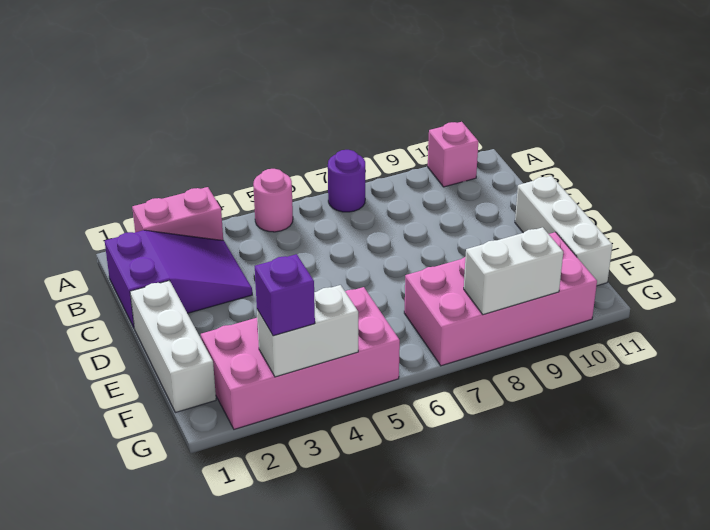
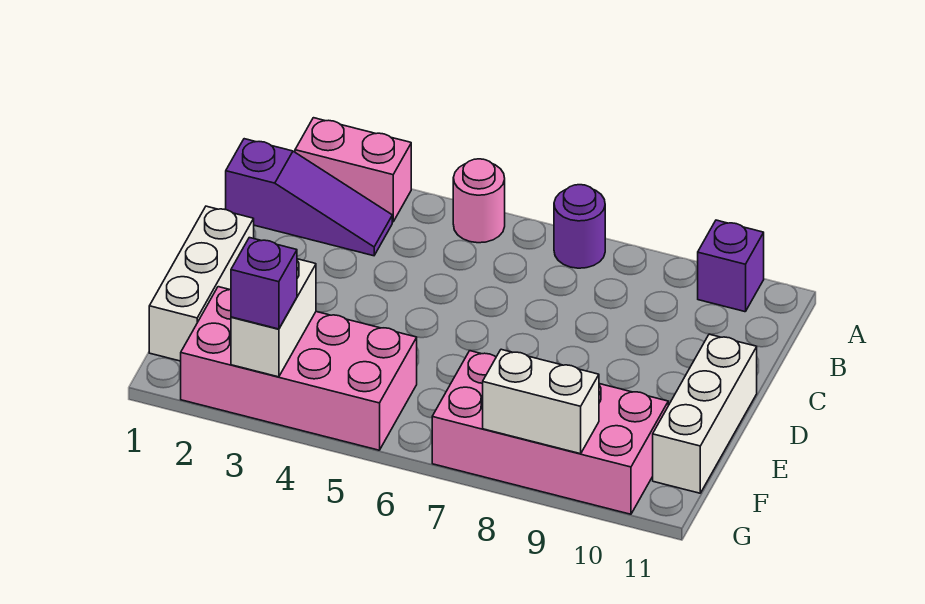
pink brick A10 level 1 -> purple brick A10 level 1
purple slope B1:C3 level 1 top 1 -> purple slope B1:B3 level 1 top 1
white brick G3:G4 level 2 -> white brick F3:G3 level 2

